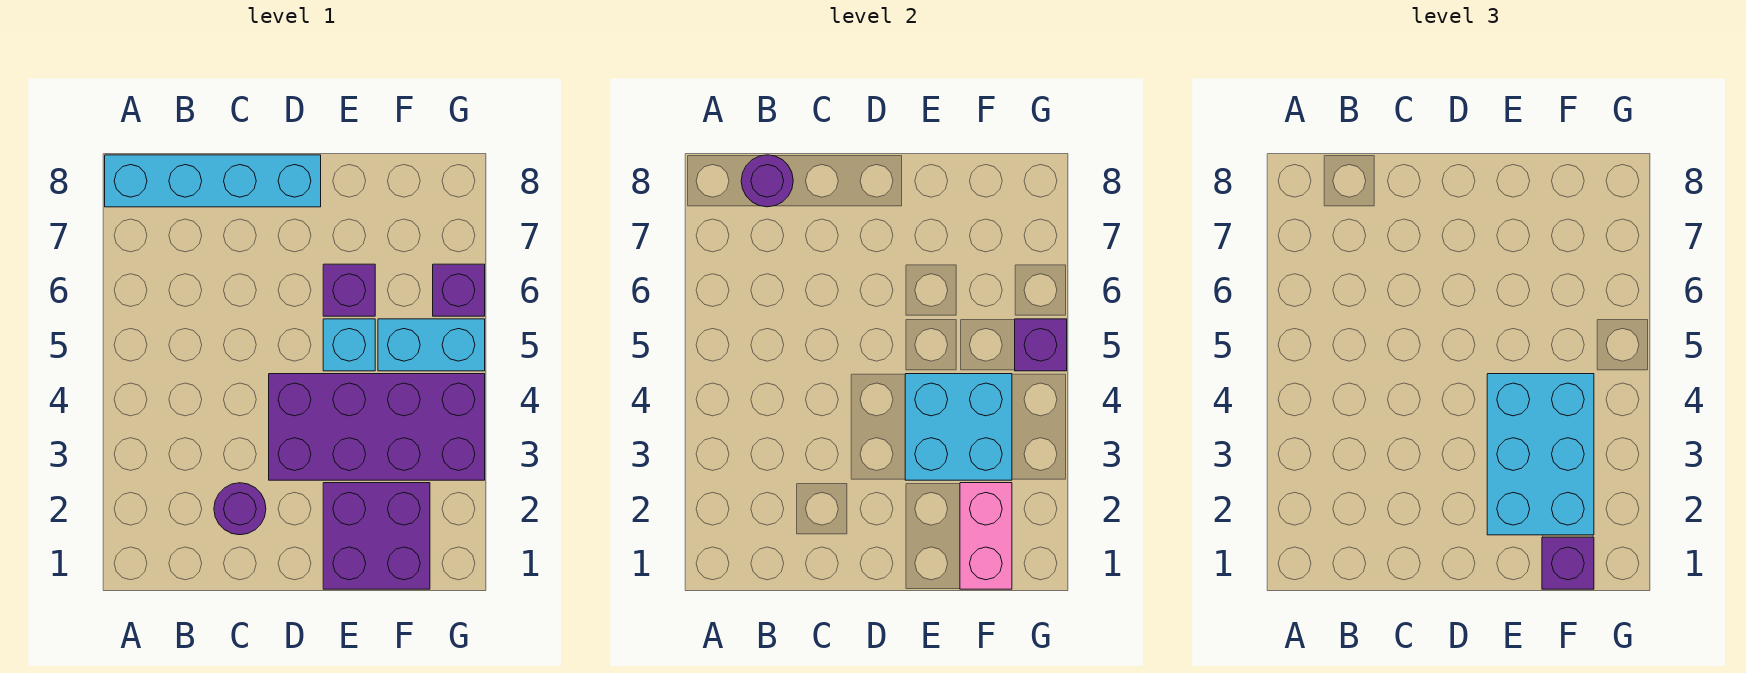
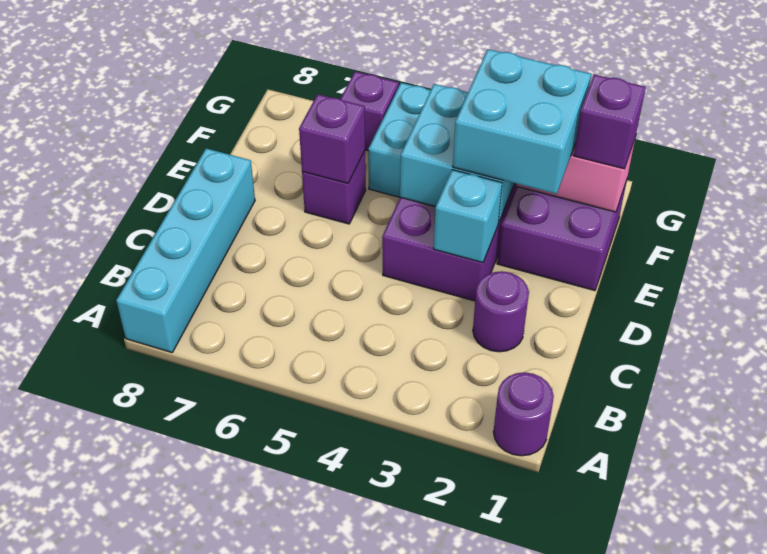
purple round brick B8 level 2 -> purple round brick A1 level 1
cyan brick E2:F4 level 3 -> cyan brick E2:F3 level 3
cyan brick E5 level 1 -> cyan brick D3 level 2
purple brick G5 level 2 -> purple brick E6 level 2

